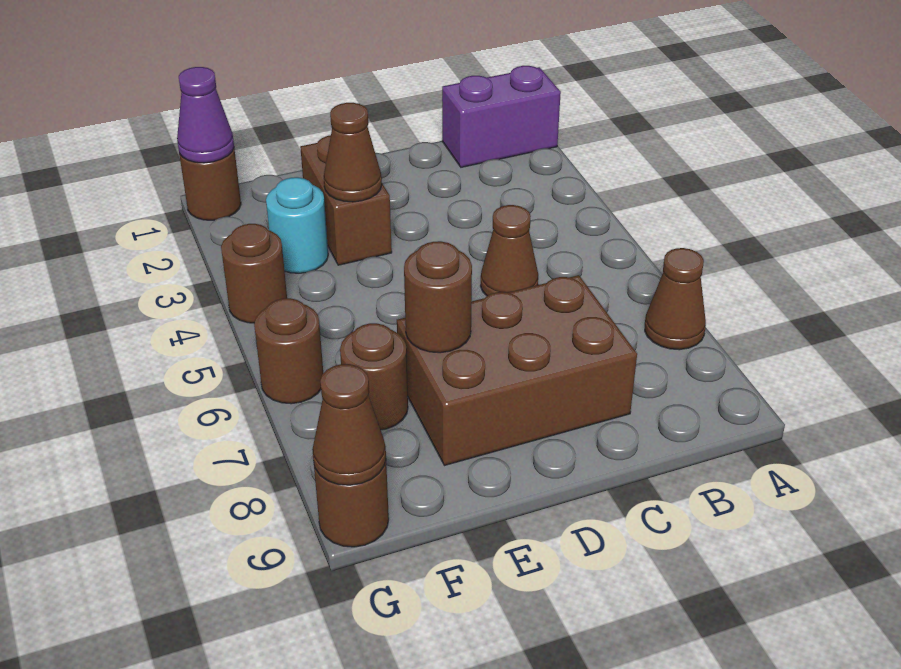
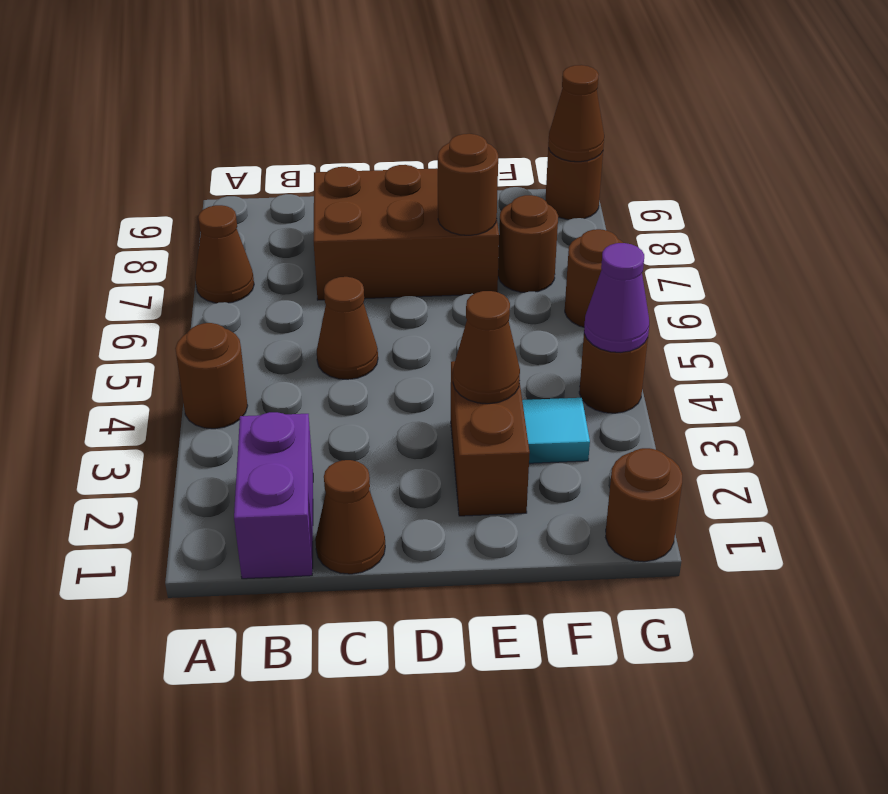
purple brick A1:B1 level 1 -> purple brick B1:B2 level 1
none -> brown round brick A4 level 1
none -> brown cone C1 level 1
cyan round brick F3 level 1 -> cyan tile F3 level 1
purple cone G1 level 2 -> purple cone G4 level 2

